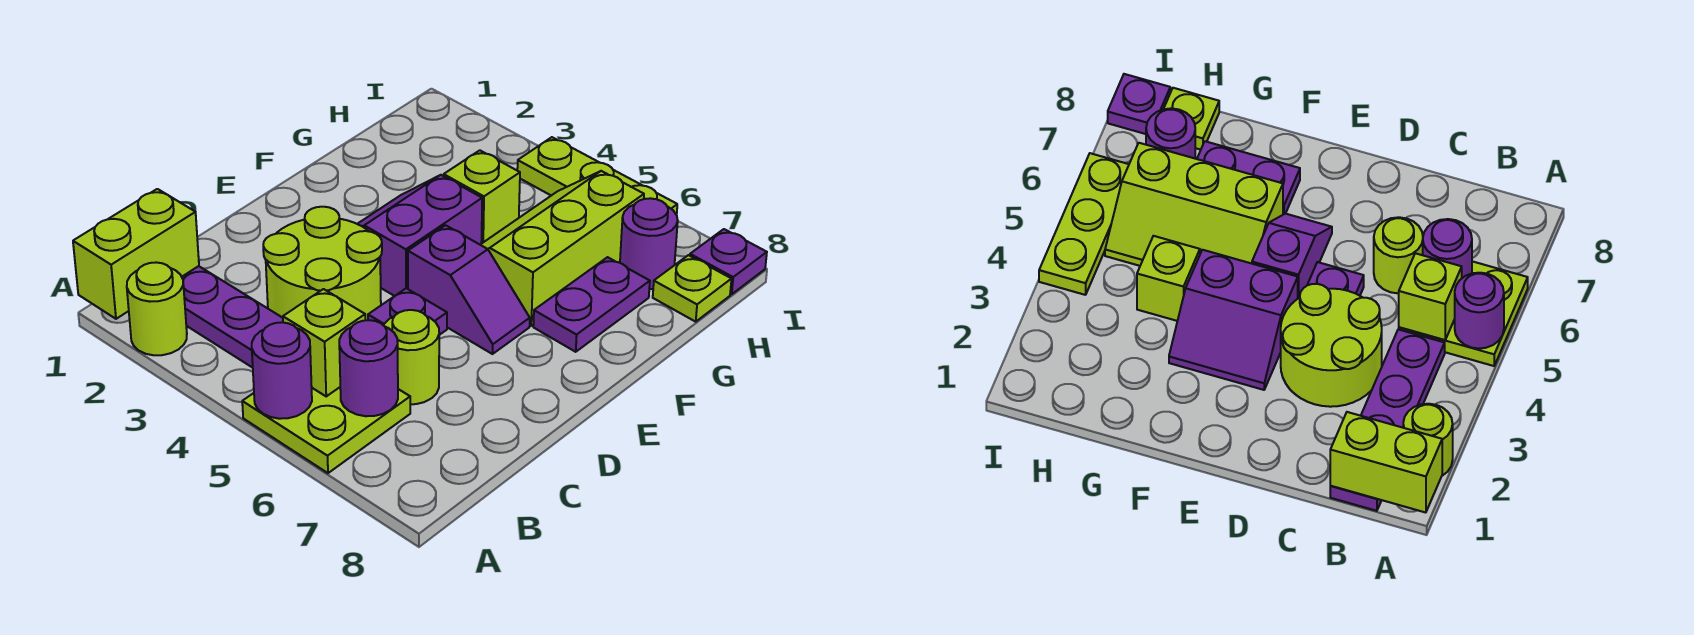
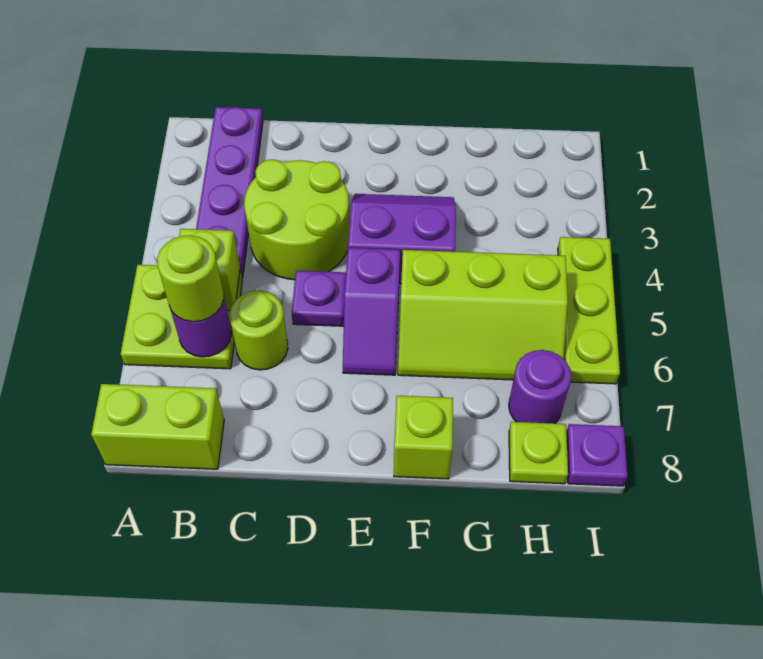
lime brick A1:B1 level 2 -> lime brick A8:B8 level 1
lime round brick A2 level 1 -> lime round brick B6 level 3
purple round brick A5 level 2 -> none
lime slope F5:H6 level 1 top 6 -> lime slope F5:H6 level 1 top 5
purple plate F7:G7 level 1 -> none
lime brick G4 level 1 -> lime brick F8 level 1

